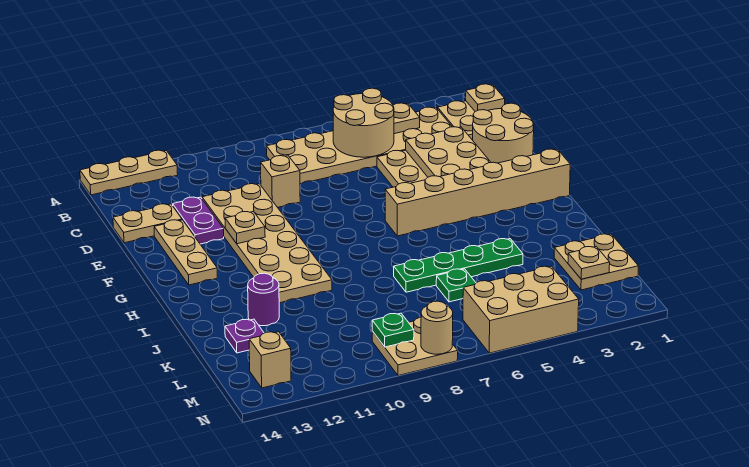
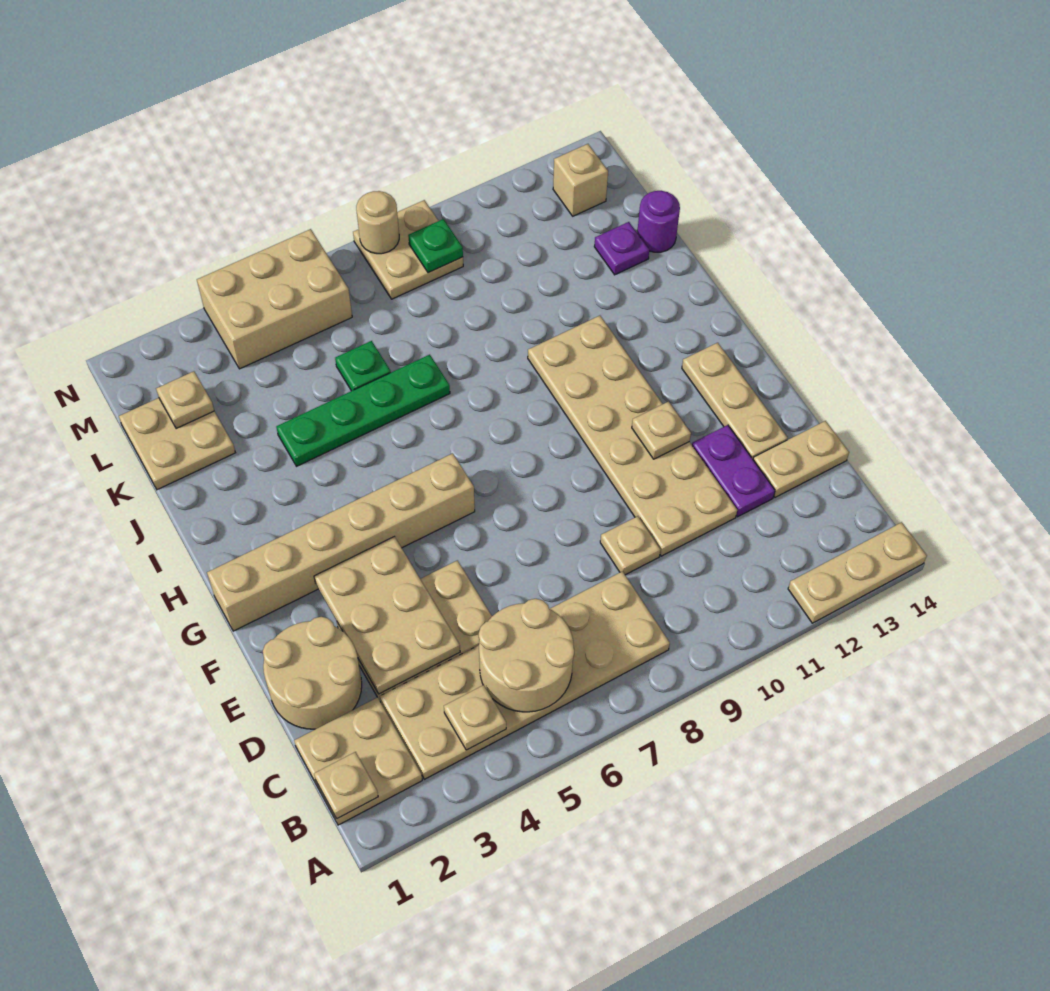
tan brick D9 level 1 -> tan plate D9 level 1
purple round brick J12 level 1 -> purple round brick K14 level 1

